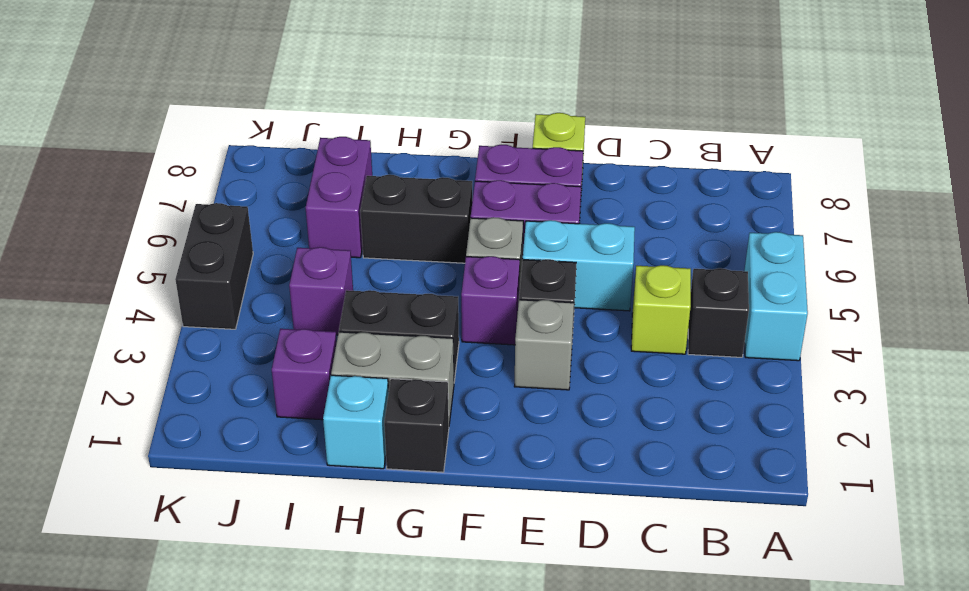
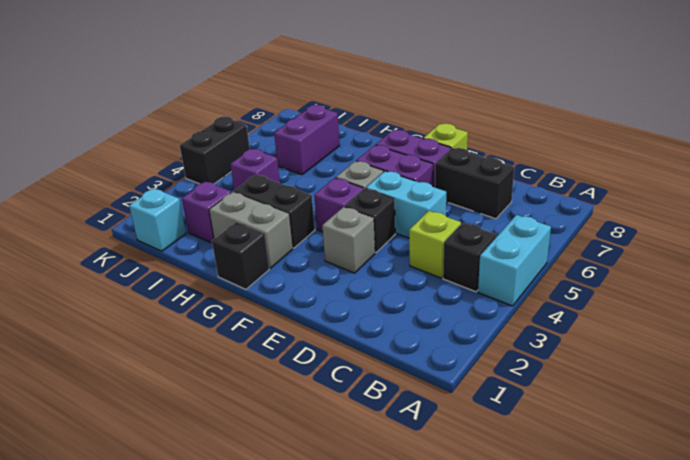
black brick G6:H6 level 1 -> black brick C7:D7 level 1
cyan brick H1 level 1 -> cyan brick J1 level 1

